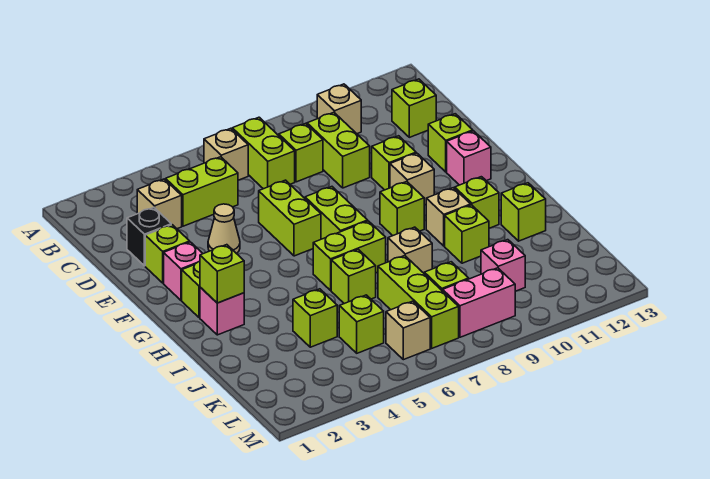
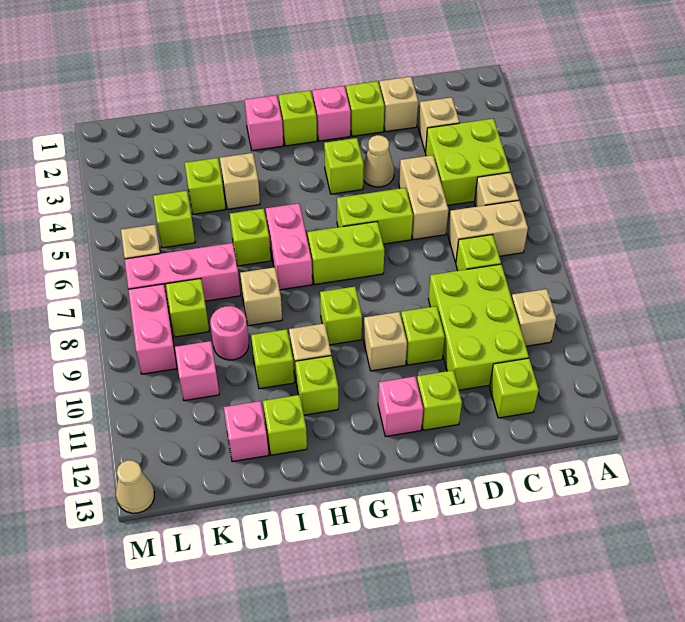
lime brick B7:C7 level 1 -> tan brick B7:C7 level 1
lime brick C4:C5 level 1 -> lime brick B4:C5 level 1
lime brick C9:D9 level 1 -> lime brick C9:D11 level 1
black brick D2 level 1 -> tan brick D2 level 1
none -> tan brick D5:D6 level 1
lime brick H2 level 2 -> lime brick F4 level 1
lime brick H6:H7 level 1 -> pink brick H6:H7 level 1
none -> tan brick I4 level 1
lime brick J7:L7 level 1 -> pink brick J7:L7 level 1
none -> pink round brick J9 level 1
none -> pink brick J12 level 1
none -> tan cone M13 level 1

